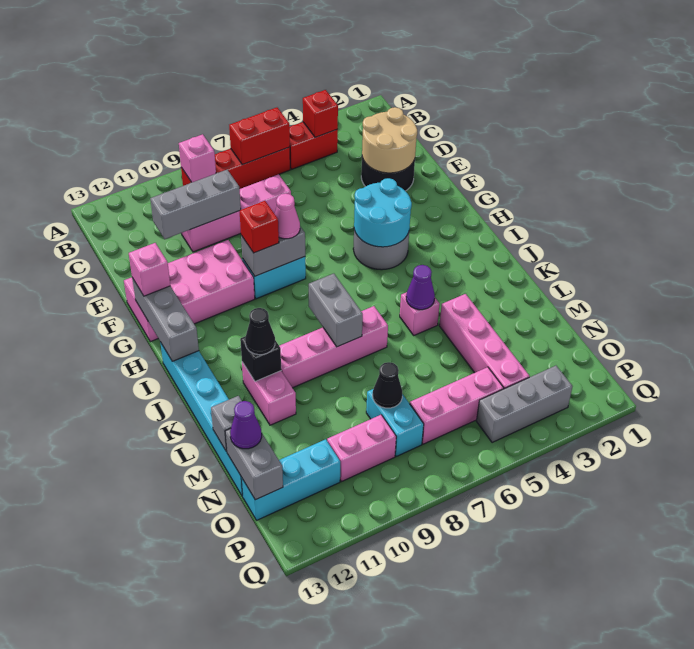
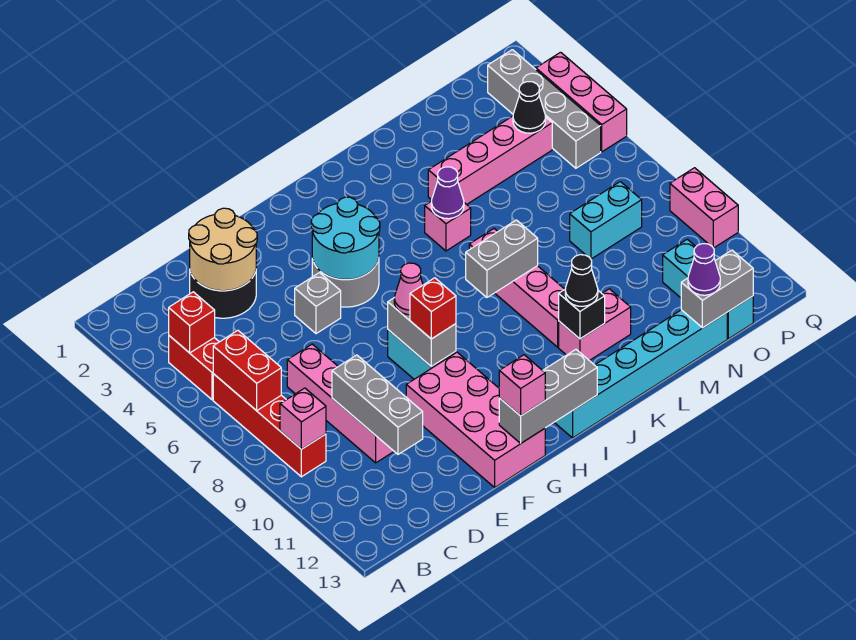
grey brick M13 level 2 -> grey brick F5 level 1
black cone N8 level 2 -> black cone O4 level 2
pink brick O5:O7 level 1 -> pink brick Q3:Q5 level 1
pink brick O9:O10 level 1 -> pink brick Q9:Q10 level 1
grey brick P3:P5 level 1 -> grey brick P2:P5 level 1

